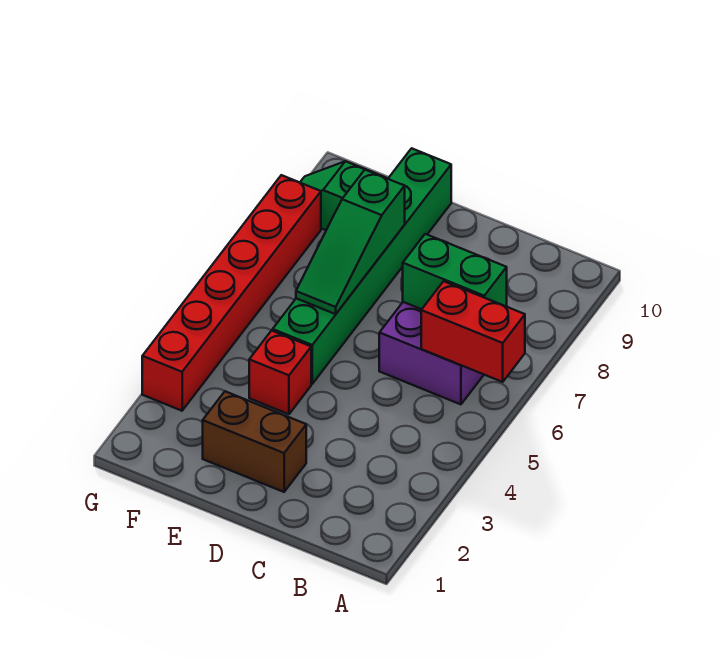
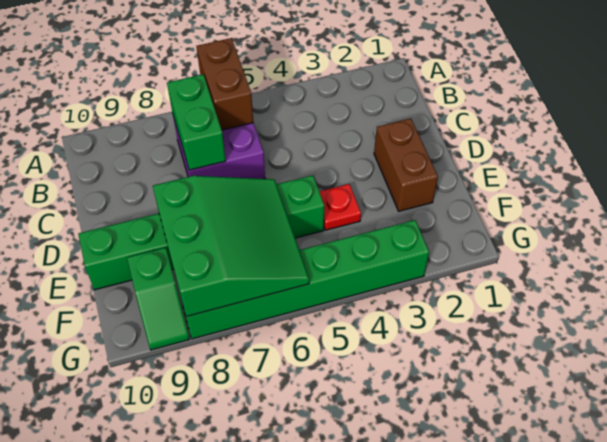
red brick A6:B6 level 2 -> brown brick A6:B6 level 2
red brick E4 level 1 -> red plate E4 level 1
green slope E6:E8 level 2 top 8 -> green slope E6:G8 level 2 top 8
red brick G3:G8 level 1 -> green brick G3:G8 level 1

